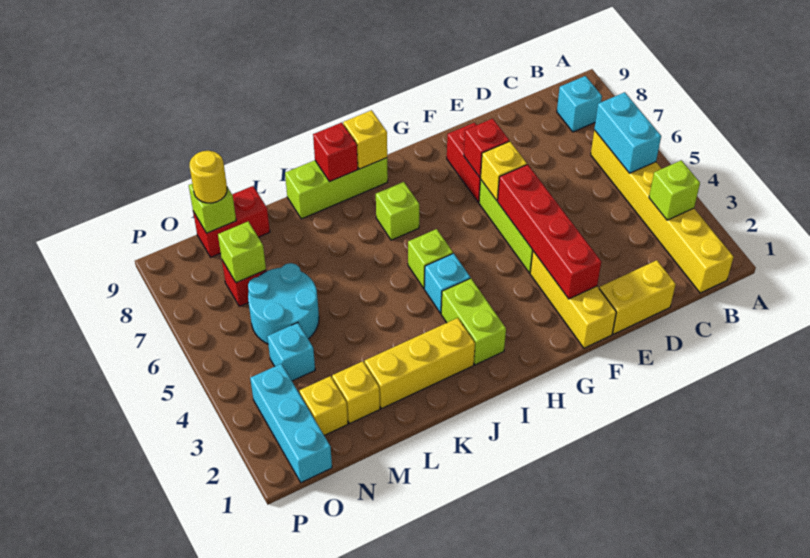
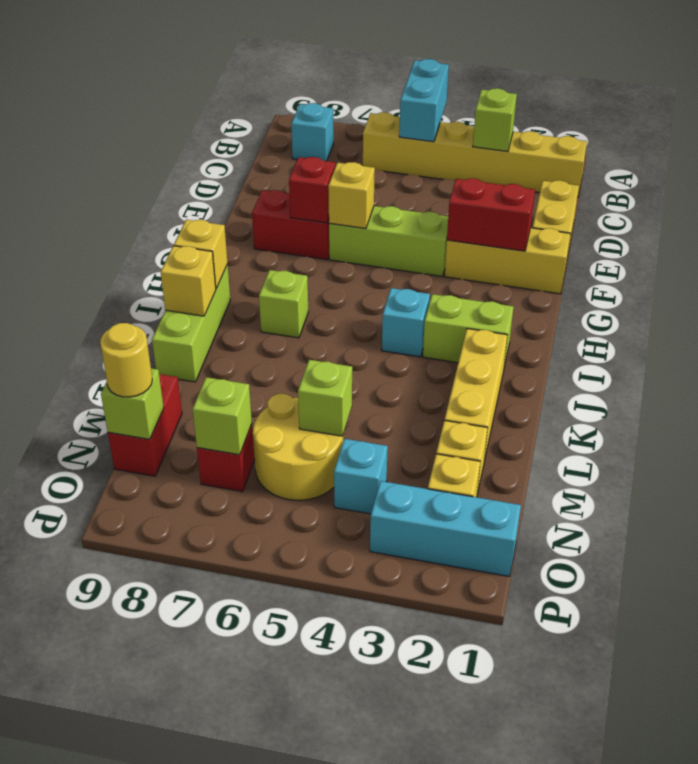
cyan brick B5:B6 level 2 -> cyan brick A5:B5 level 2
red brick F2:F5 level 2 -> red brick F2:F3 level 2
lime brick I5 level 1 -> lime brick M5 level 2
red brick J9 level 2 -> yellow brick J9 level 2
cyan round brick M5:N6 level 1 -> yellow round brick M5:N6 level 1

